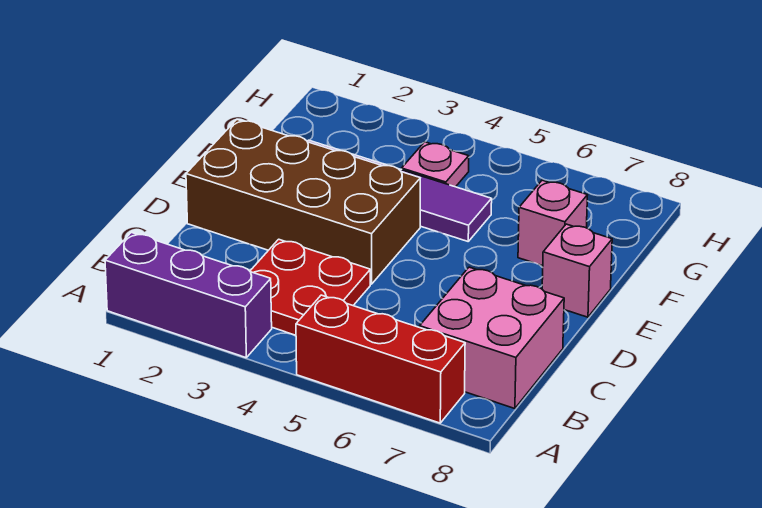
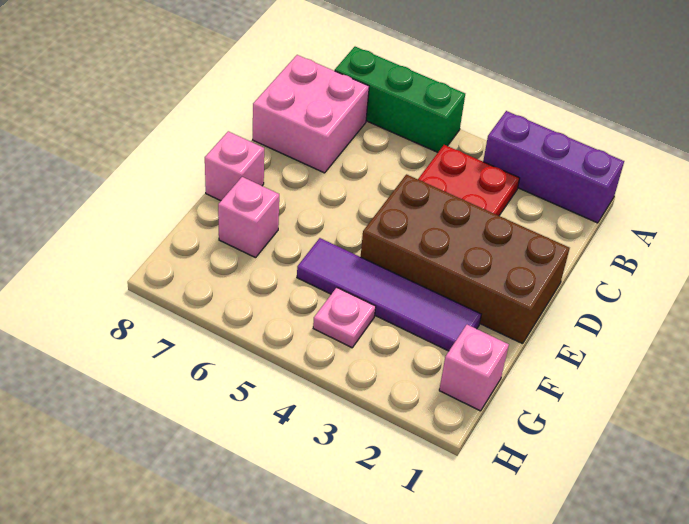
red brick A5:A7 level 1 -> green brick A5:A7 level 1
none -> pink brick G1 level 1

